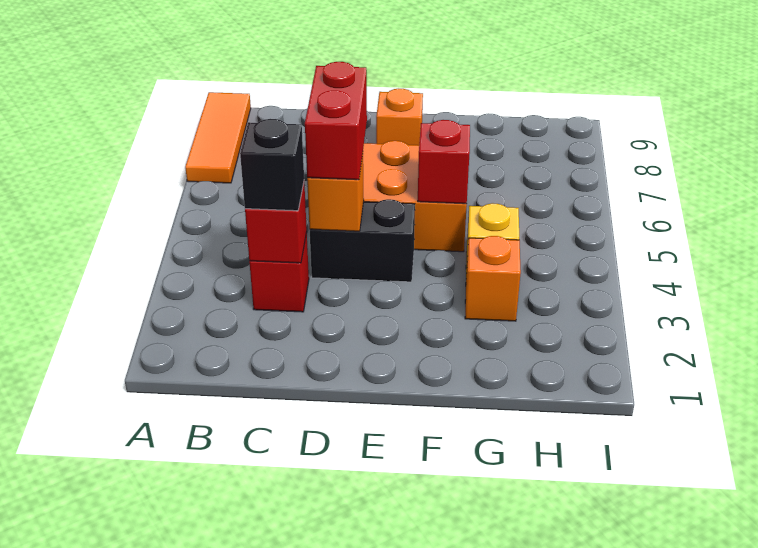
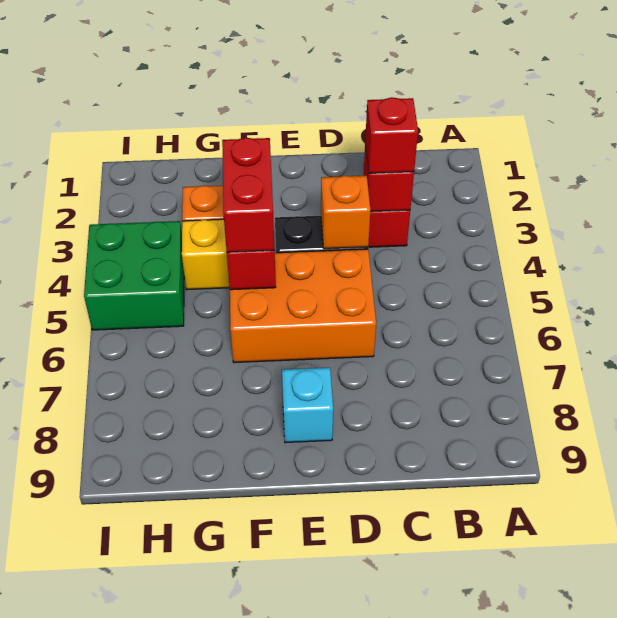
orange tile A7:A9 level 1 -> none
black brick C3 level 3 -> red brick C3 level 3
red brick D4:D5 level 3 -> red brick F4:F5 level 3
orange brick E8 level 1 -> cyan brick E8 level 1
none -> green brick H4:I5 level 1

